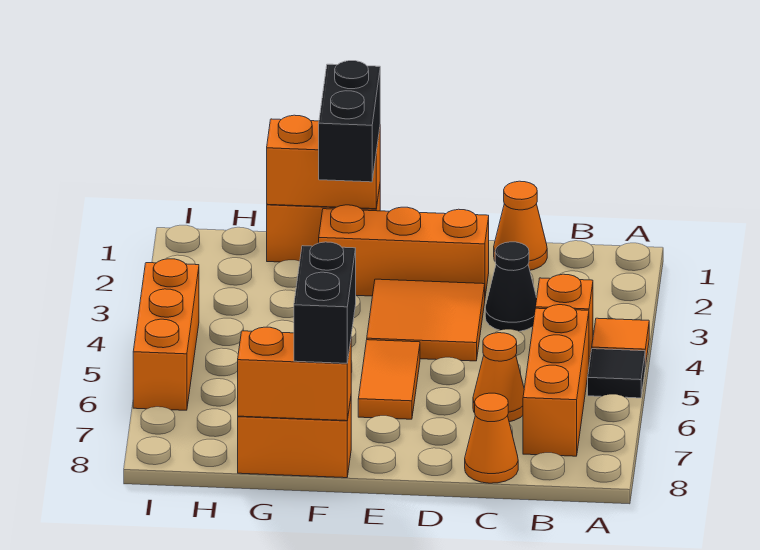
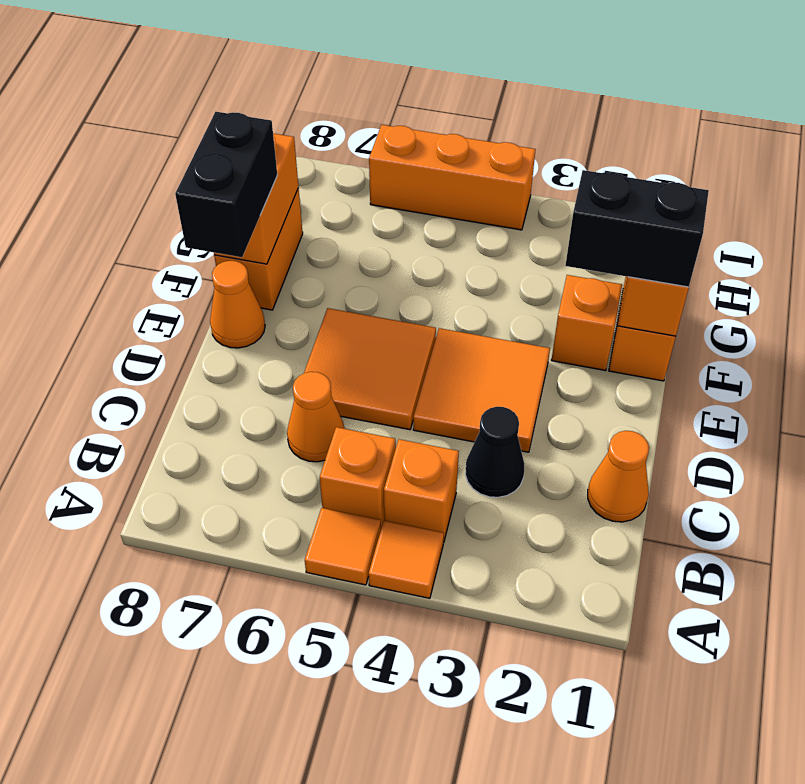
black tile A5 level 1 -> orange tile A5 level 1
orange brick B5:B7 level 1 -> orange brick B5 level 1
orange cone C8 level 1 -> orange cone E8 level 1
orange brick D2:F2 level 1 -> orange brick F2 level 1
orange tile E5:E6 level 1 -> orange tile D5:E6 level 1
black brick F7:F8 level 3 -> black brick E8:F8 level 3

